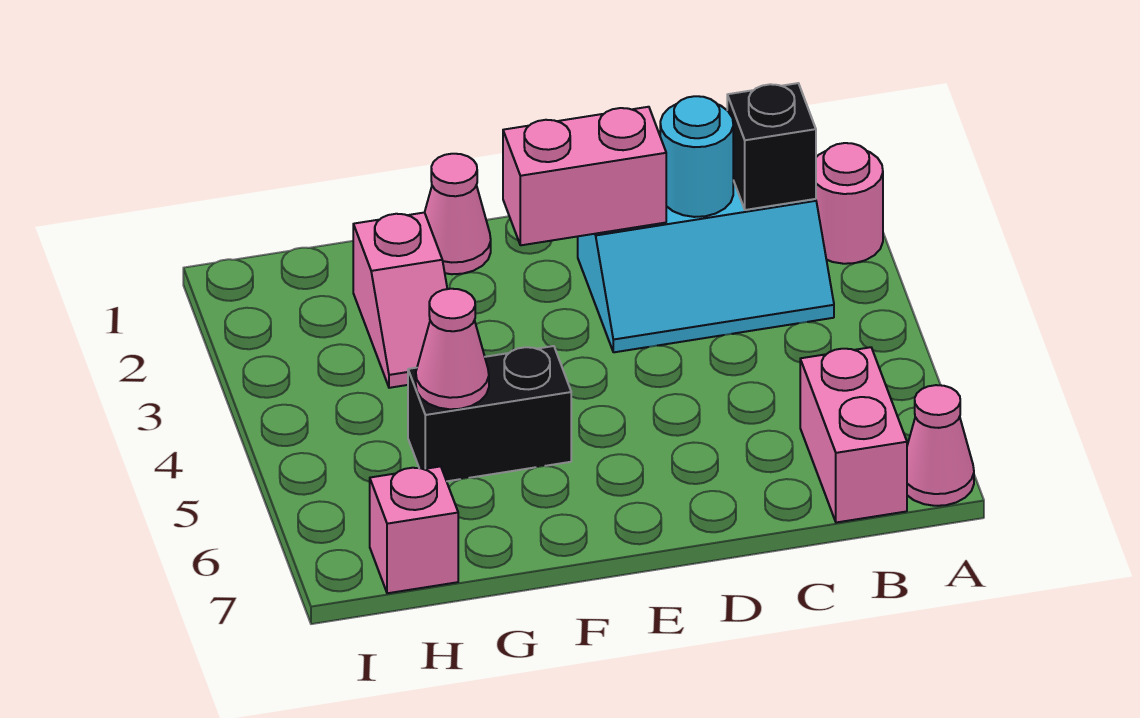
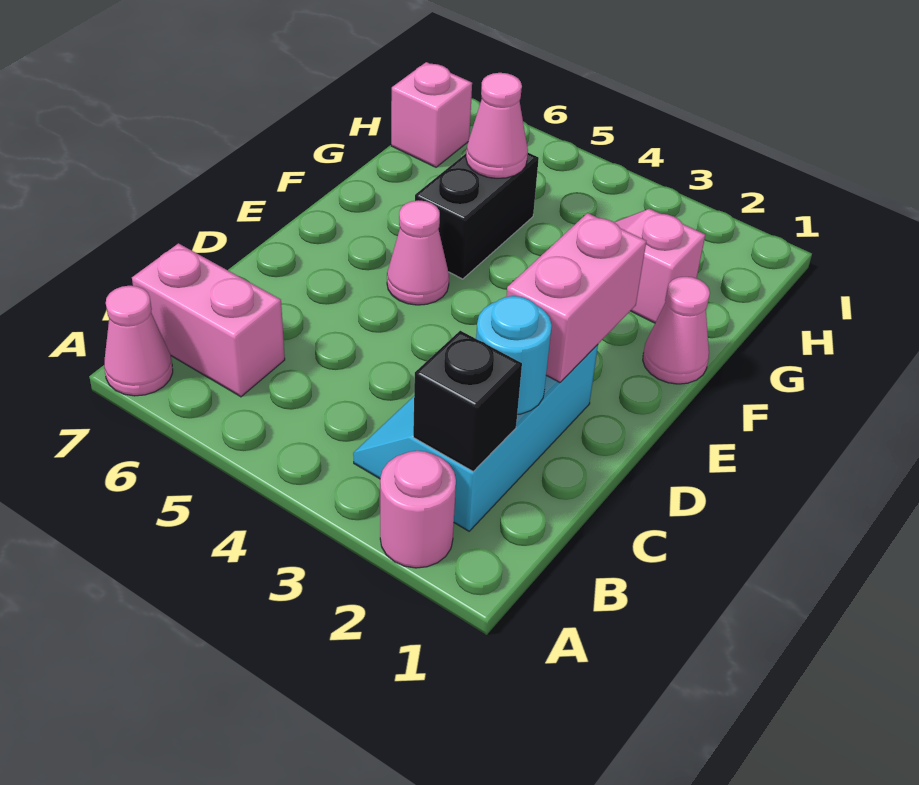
none -> pink cone E5 level 1

